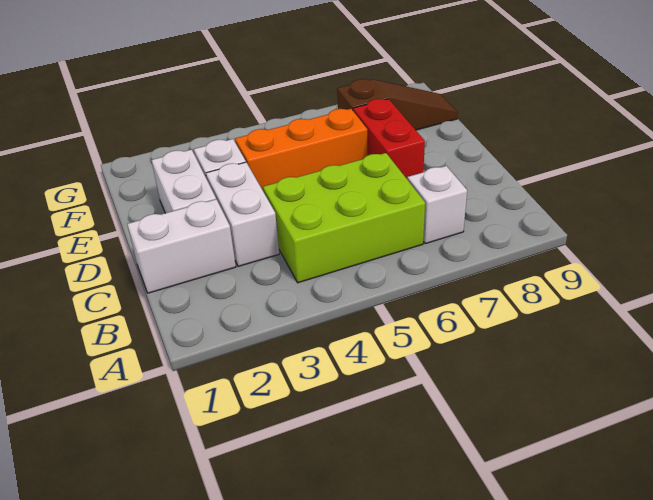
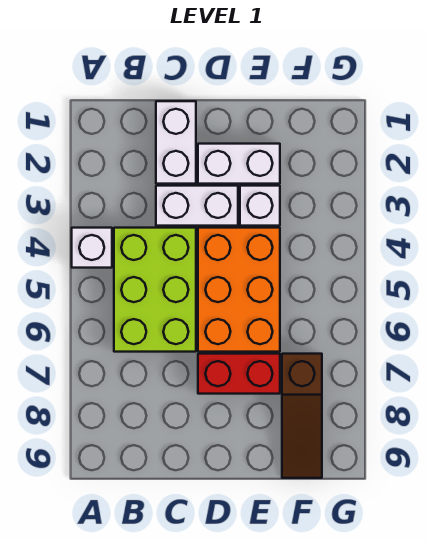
white brick B7 level 1 -> white brick A4 level 1
orange brick E4:E6 level 1 -> orange brick D4:E6 level 1

